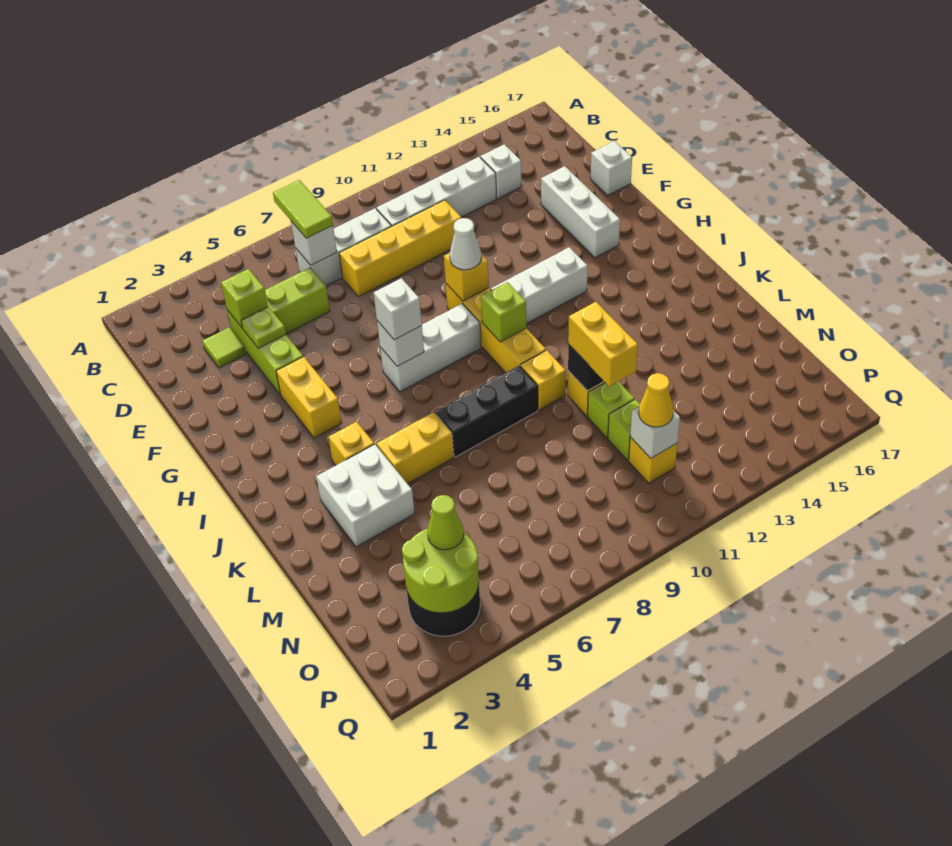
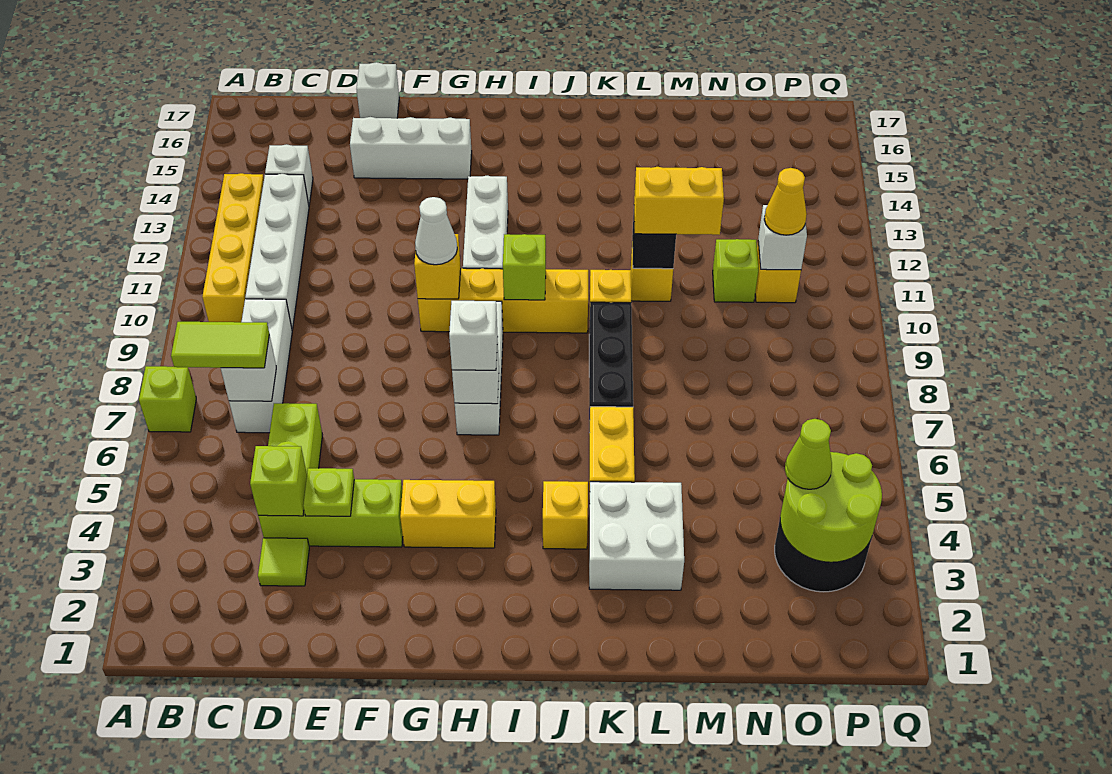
yellow brick D8:D11 level 1 -> yellow brick B10:B13 level 1
lime brick M11 level 1 -> lime brick A7 level 1

